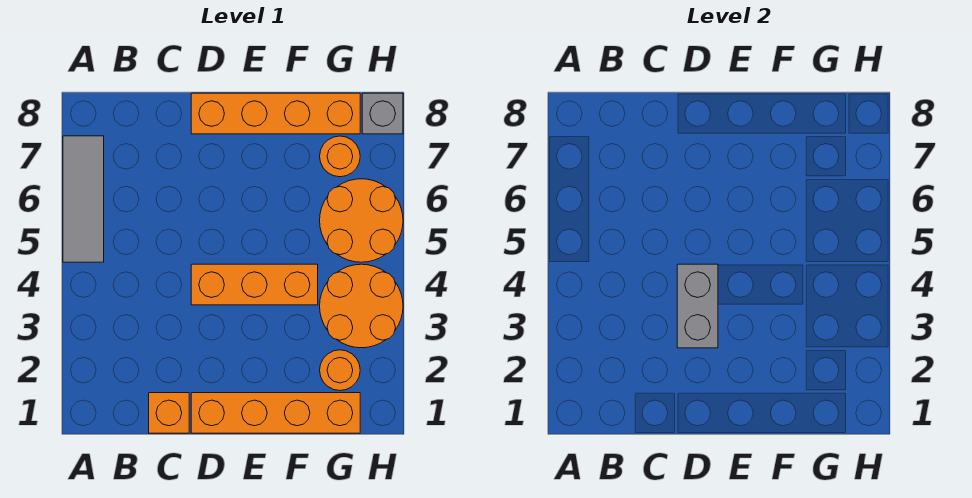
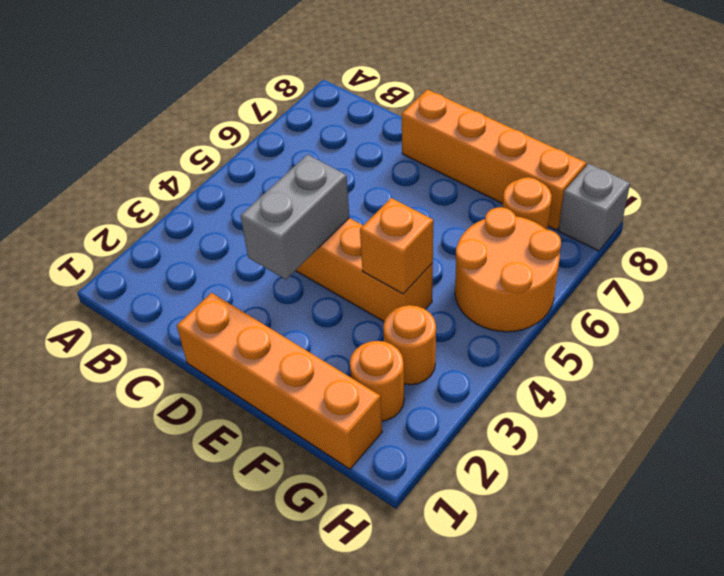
grey tile A5:A7 level 1 -> none
orange brick C1 level 1 -> orange brick F4 level 2
orange round brick G3:H4 level 1 -> orange round brick G3 level 1

